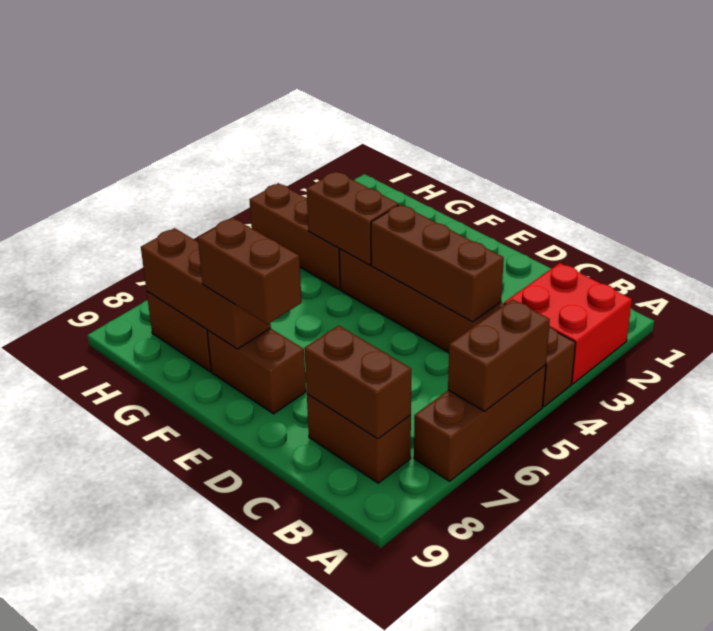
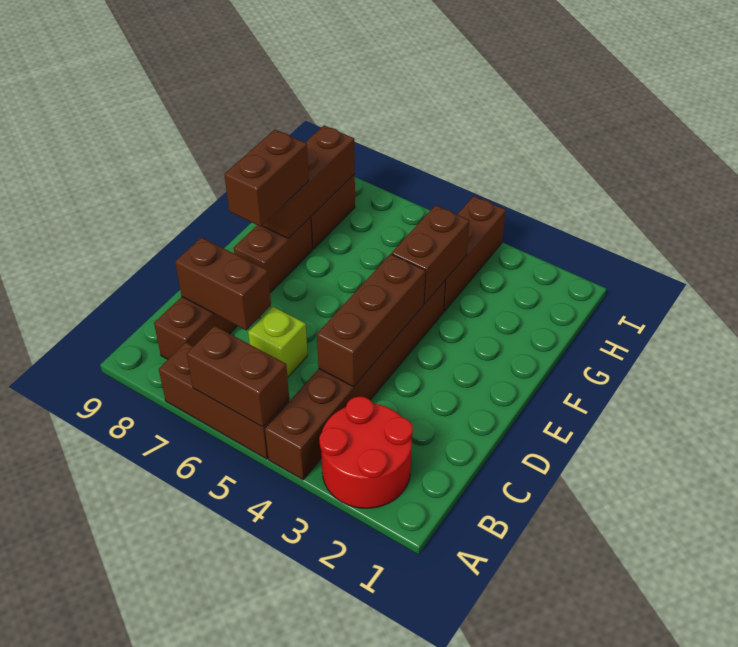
red brick A2:B3 level 1 -> red round brick A2:B3 level 1
brown brick B8:C8 level 2 -> brown brick C7:C8 level 2
none -> lime brick C6 level 1

